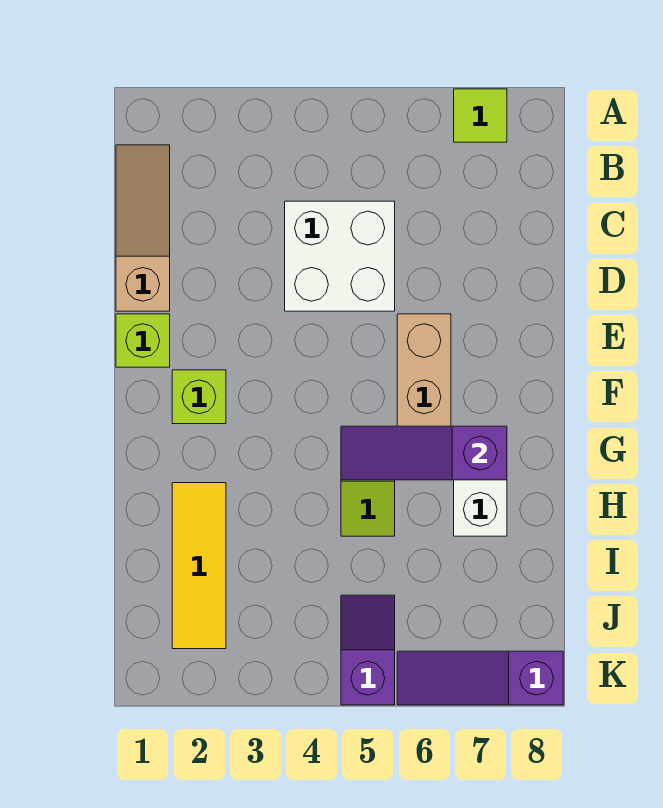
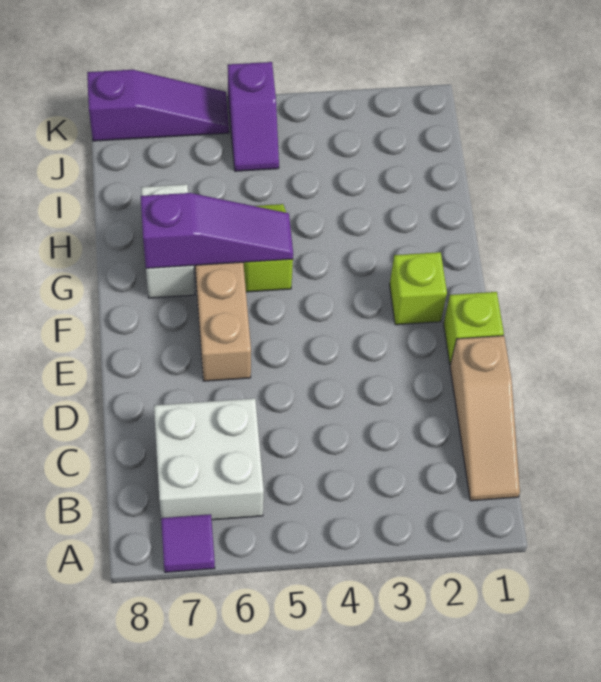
lime tile A7 level 1 -> purple tile A7 level 1
white brick C4:D5 level 1 -> white brick B6:C7 level 1
yellow tile H2:J2 level 1 -> none

